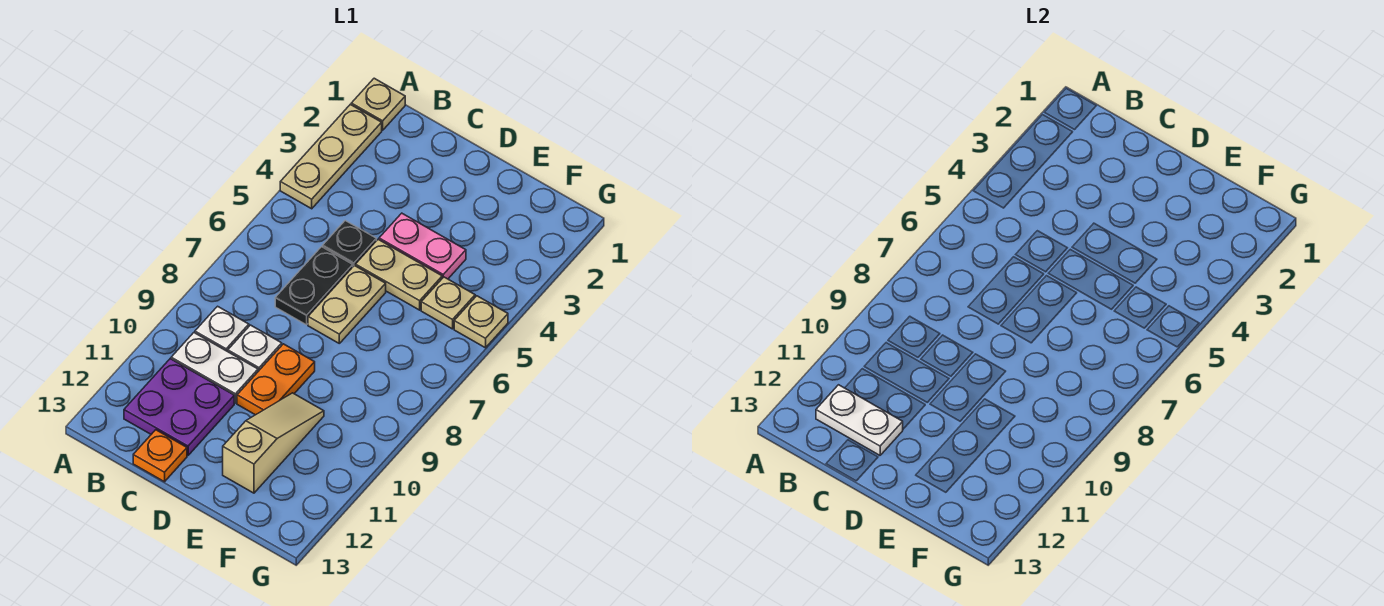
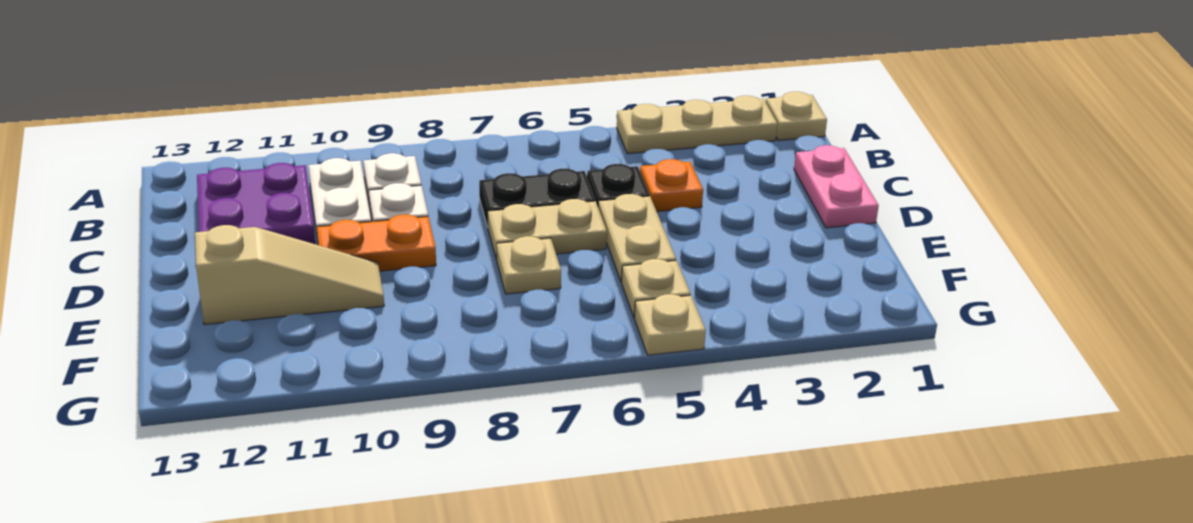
white plate B12:C12 level 2 -> none
orange plate C13 level 1 -> orange plate C4 level 1
pink plate D4:E4 level 1 -> pink plate C1:D1 level 1
none -> tan plate E7 level 1

